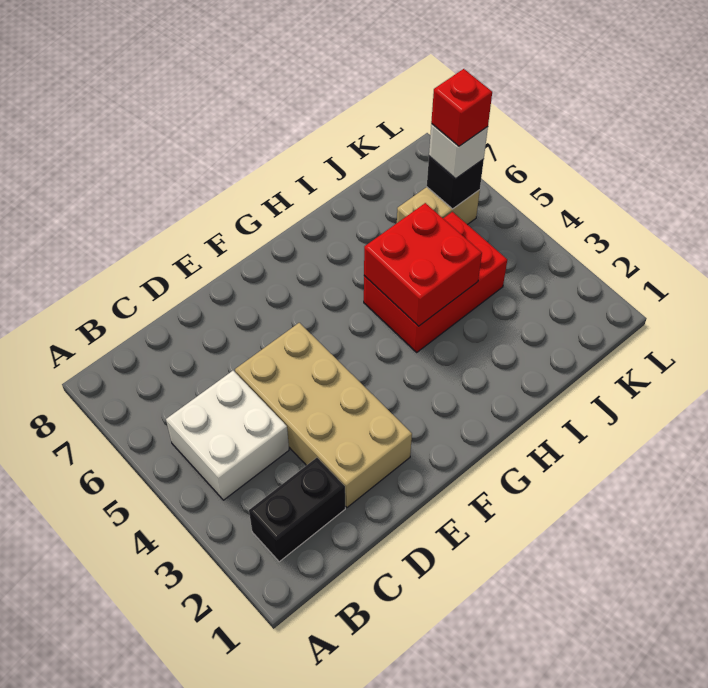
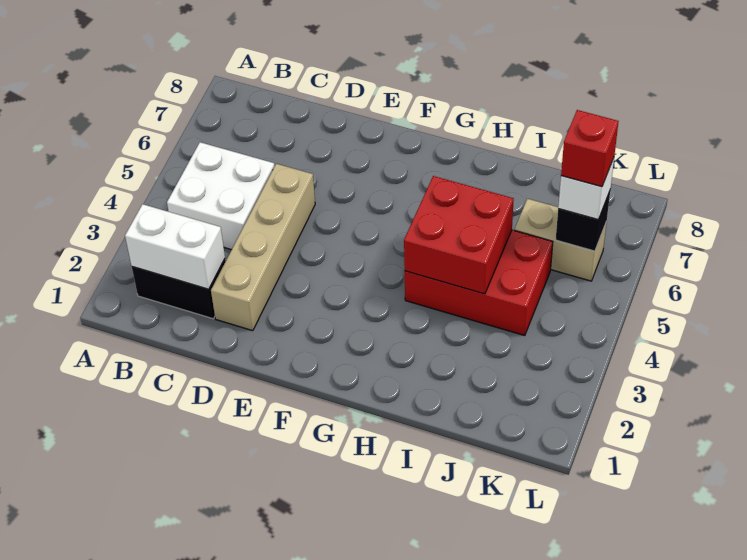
none -> white brick B2:C2 level 2
tan brick D2:E5 level 1 -> tan brick D2:D5 level 1

